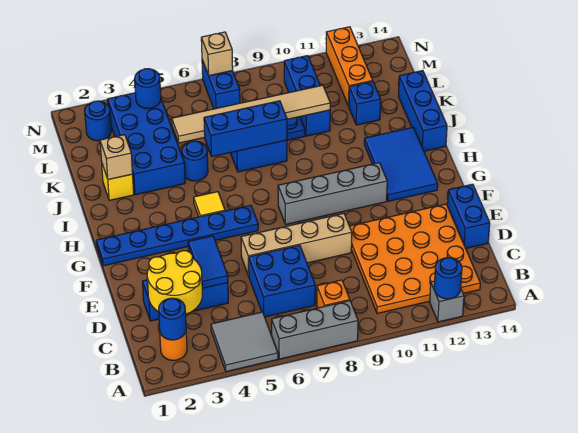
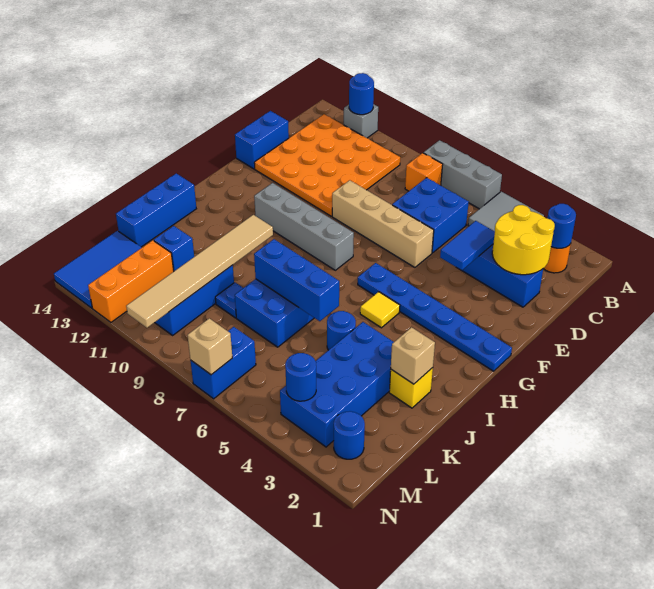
blue tile G12:I13 level 1 -> blue tile L13:N14 level 1
tan tile K5:K10 level 2 -> tan tile I10:N10 level 2

